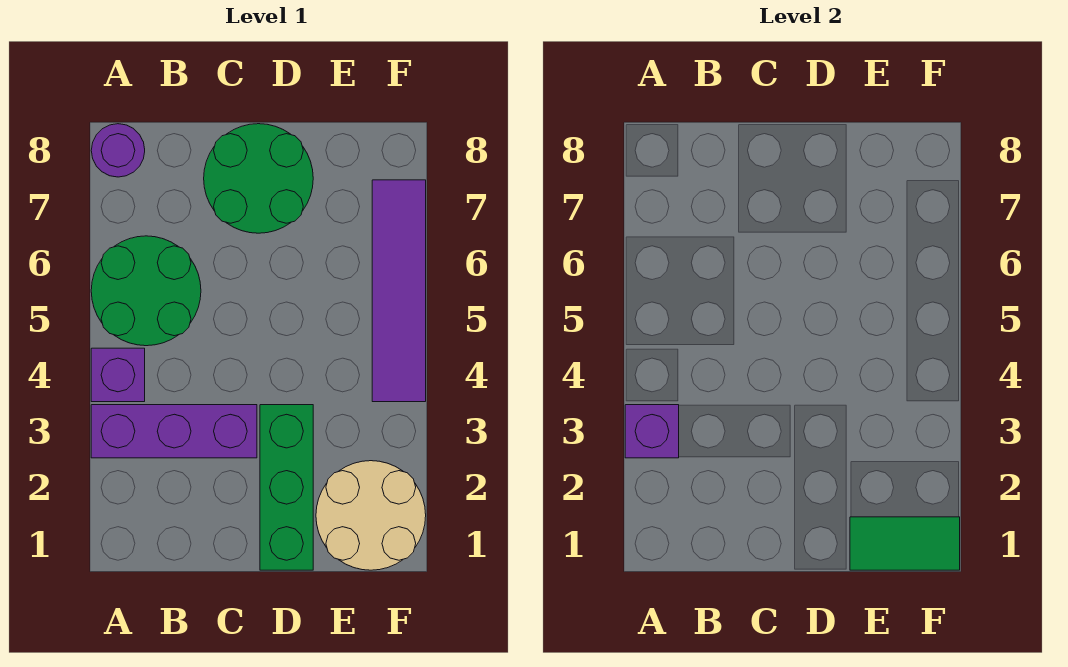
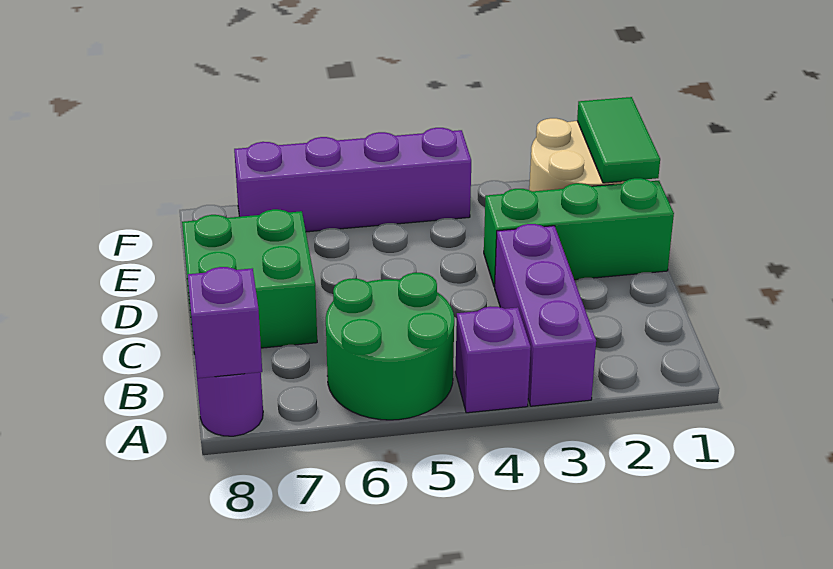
purple brick A3 level 2 -> purple brick A8 level 2
green round brick C7:D8 level 1 -> green brick C7:D8 level 1
purple tile F4:F7 level 1 -> purple brick F4:F7 level 1

